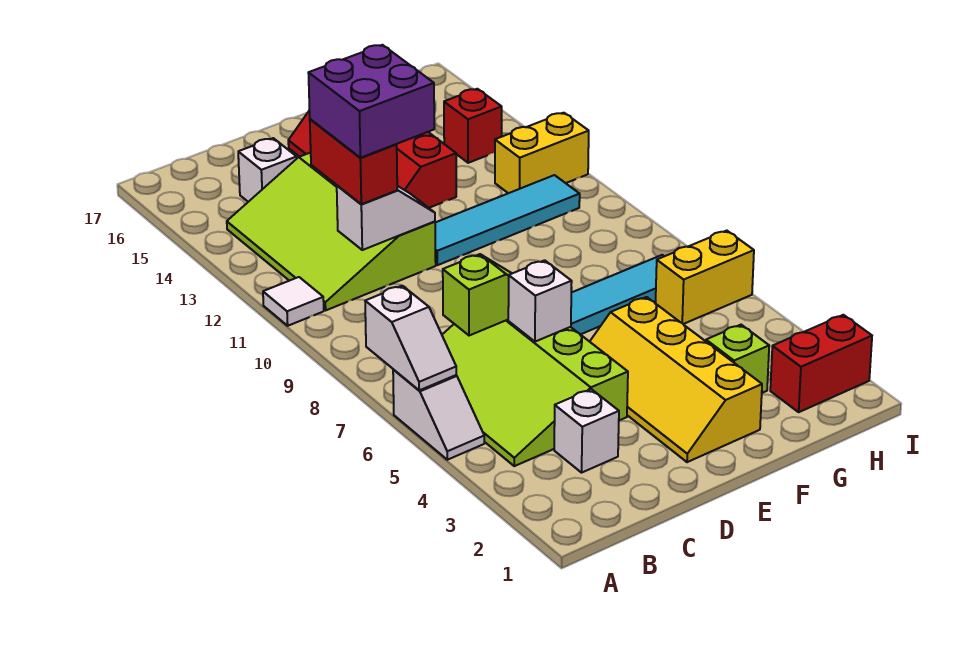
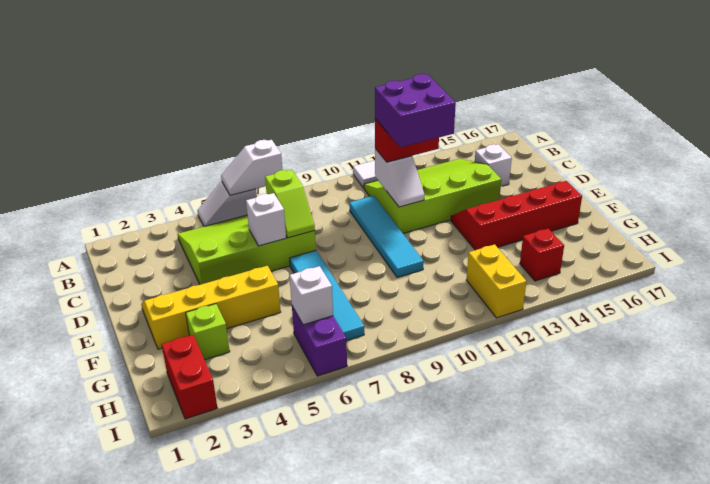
white brick C3 level 1 -> white brick H6 level 2
cyan tile E11:H11 level 1 -> cyan tile C10:F10 level 1
yellow brick H6:I6 level 1 -> purple brick H6:I6 level 1

